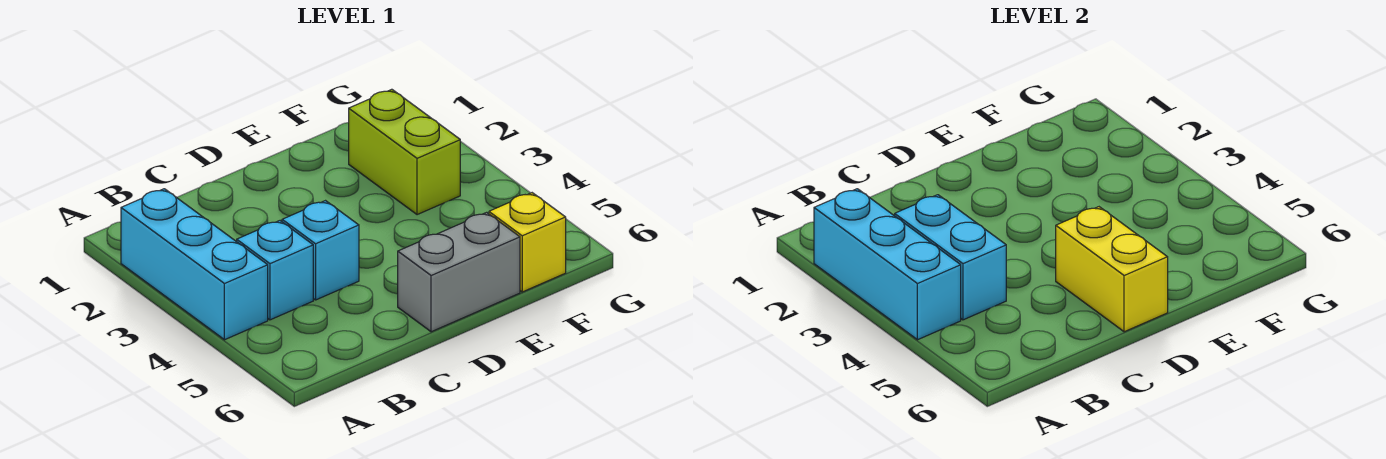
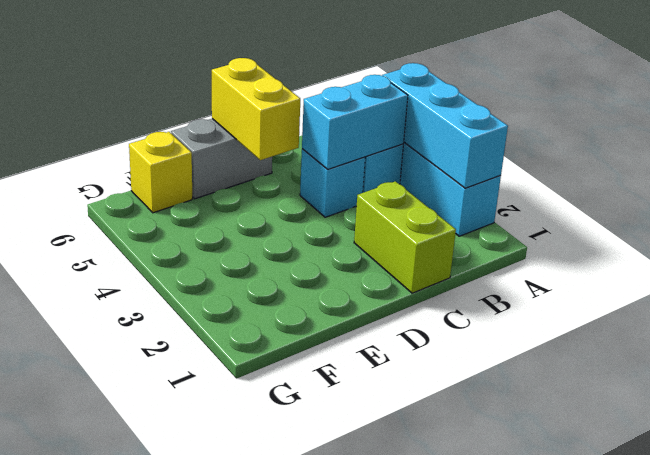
cyan brick B3:B4 level 2 -> cyan brick B4:C4 level 2
lime brick F2:F3 level 1 -> lime brick C1:C2 level 1

